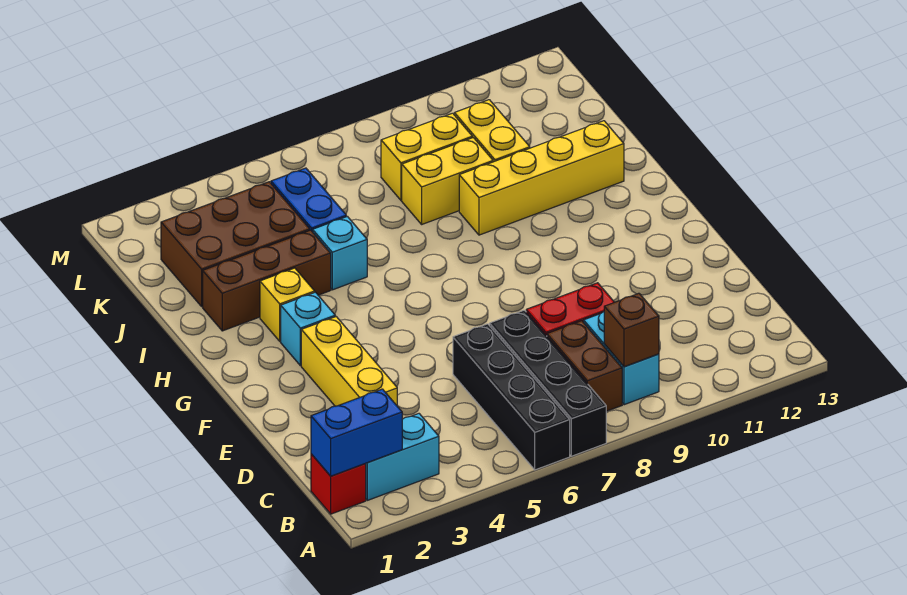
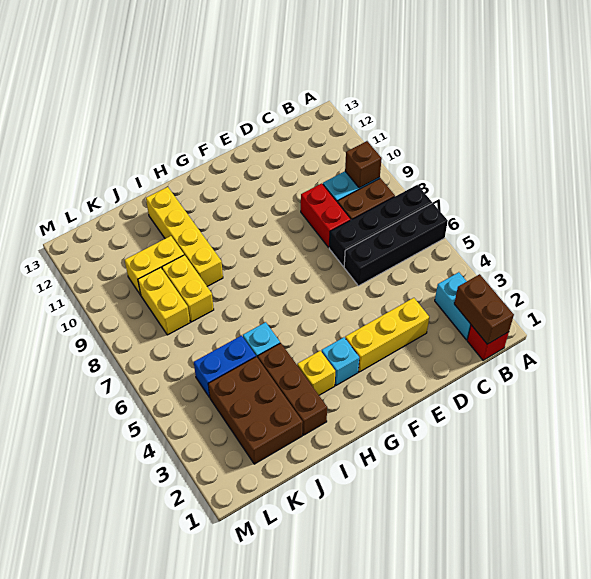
blue brick B1:B2 level 2 -> brown brick B1:B2 level 2

